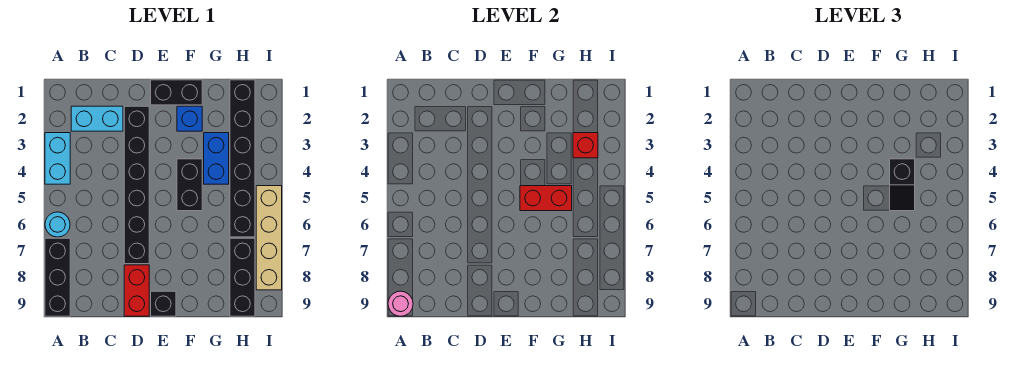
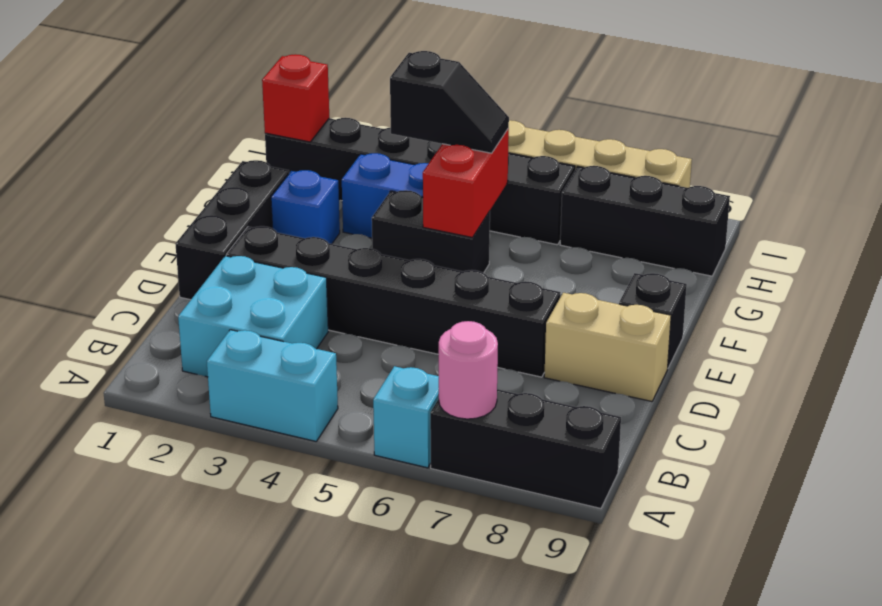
cyan round brick A6 level 1 -> cyan brick A6 level 1
pink round brick A9 level 2 -> pink round brick A7 level 2
cyan brick B2:C2 level 1 -> cyan brick B2:C3 level 1
red brick D8:D9 level 1 -> tan brick D8:D9 level 1
black brick E1:F1 level 1 -> black brick D1:F1 level 1
red brick H3 level 2 -> red brick H1 level 2

